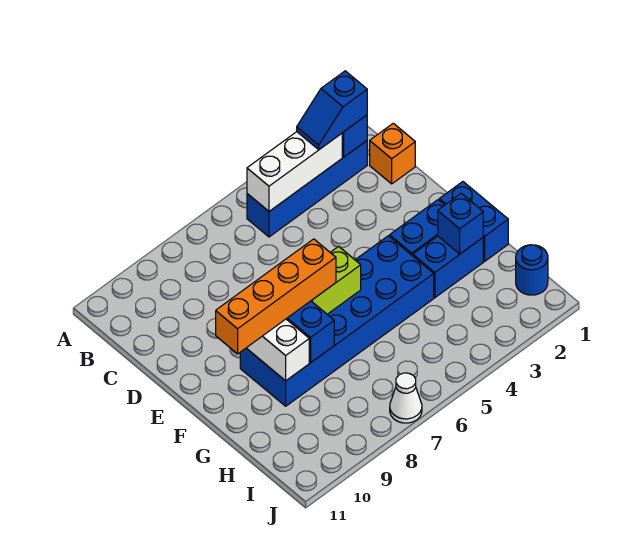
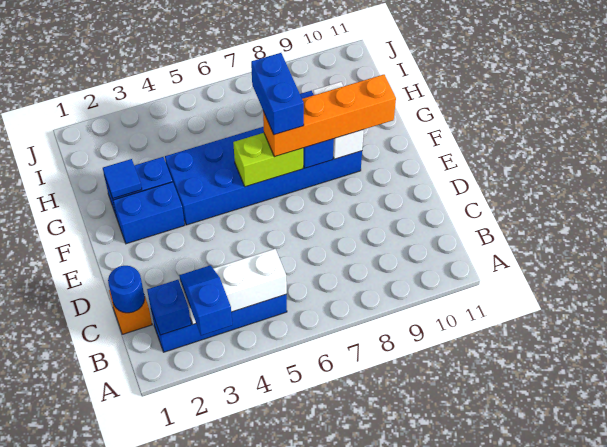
blue slope B2:B3 level 3 top 2 -> blue slope A3:B3 level 3 top A
blue brick F1:G1 level 1 -> blue brick F7:G7 level 4
blue brick G2 level 2 -> blue tile G2 level 2
blue round brick I1 level 1 -> blue round brick C1 level 2
white cone J7 level 1 -> none

